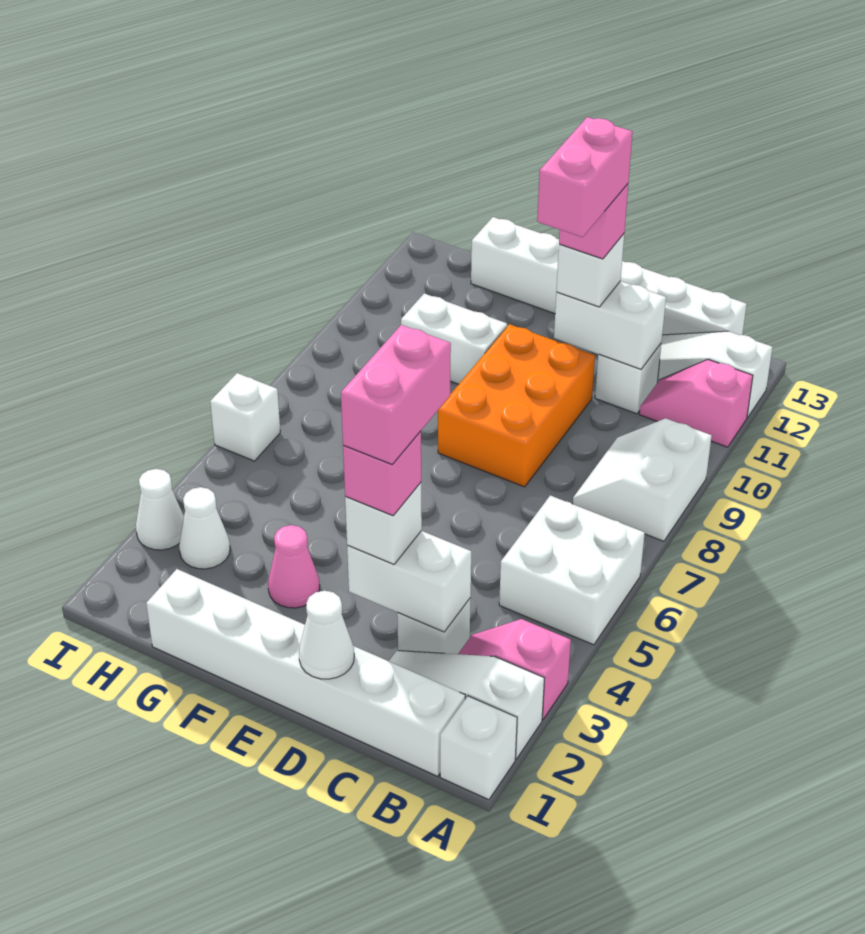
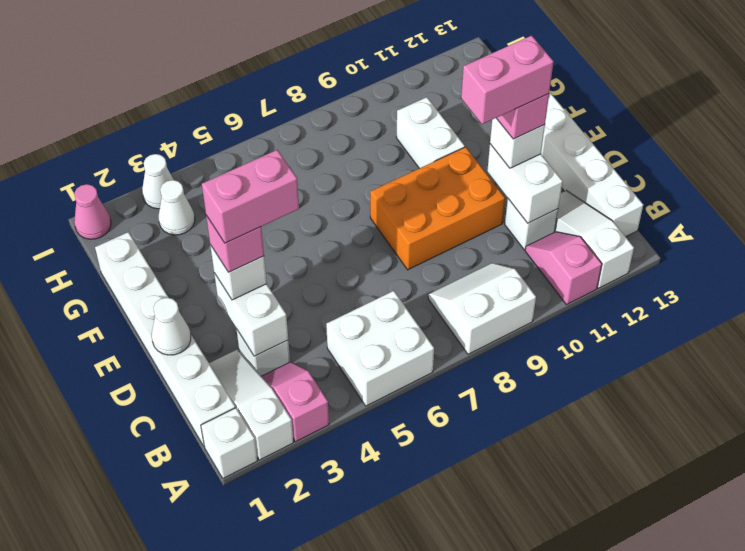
pink cone F3 level 1 -> pink cone I1 level 1
white brick I6 level 1 -> none

